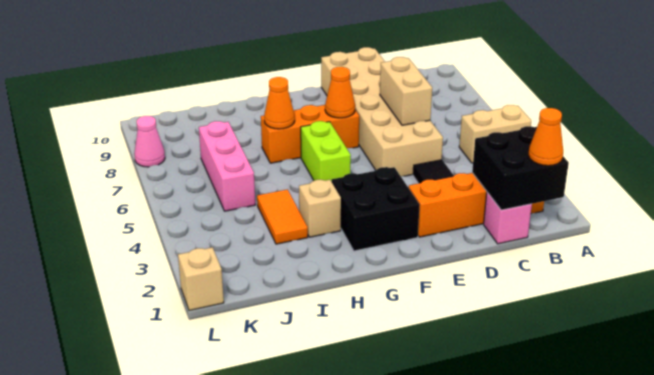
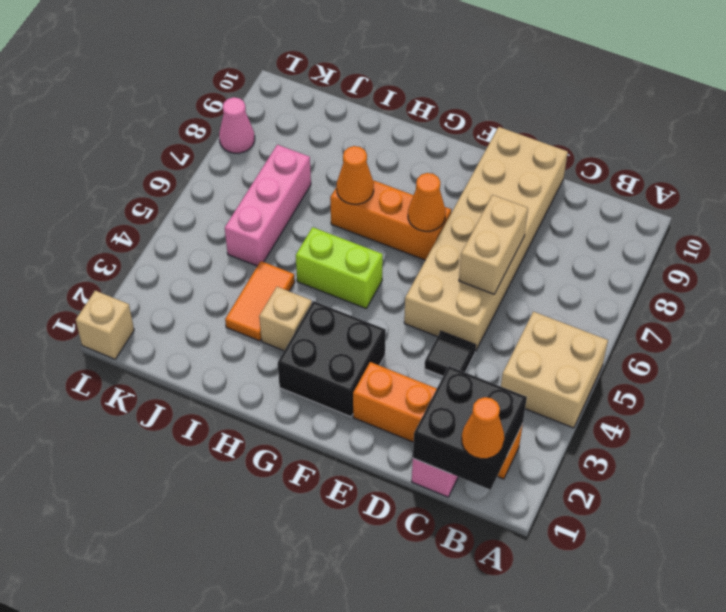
tan brick A5:B5 level 1 -> tan brick A4:B5 level 1
lime brick G5:G6 level 1 -> lime brick G5:H5 level 1

